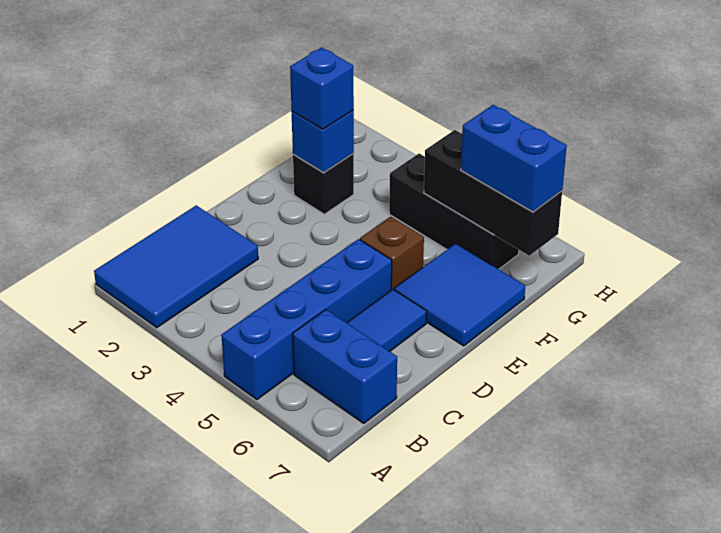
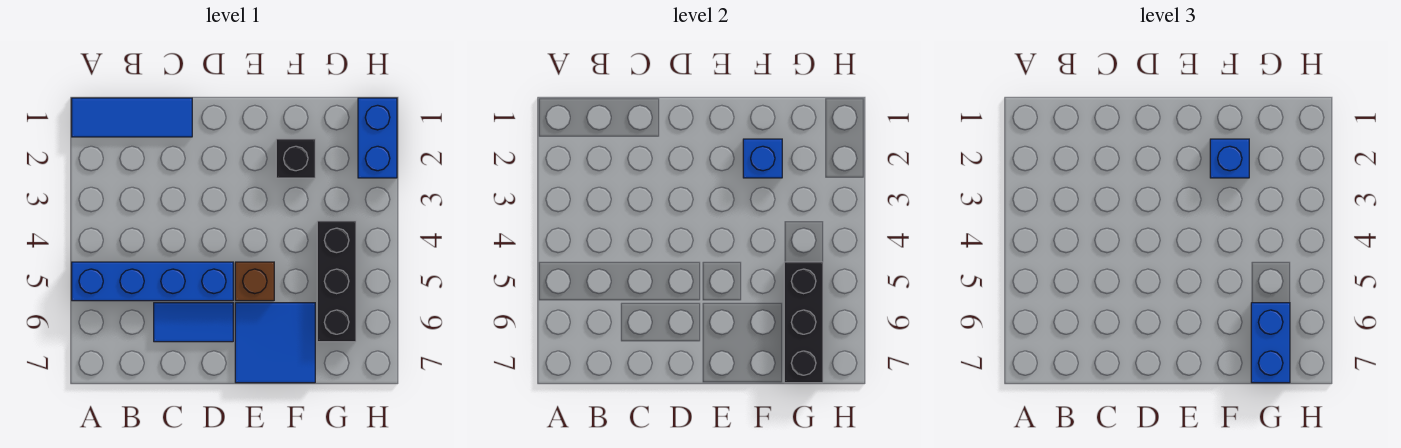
blue tile A1:C2 level 1 -> blue tile A1:C1 level 1
blue brick B6:B7 level 1 -> blue brick H1:H2 level 1

